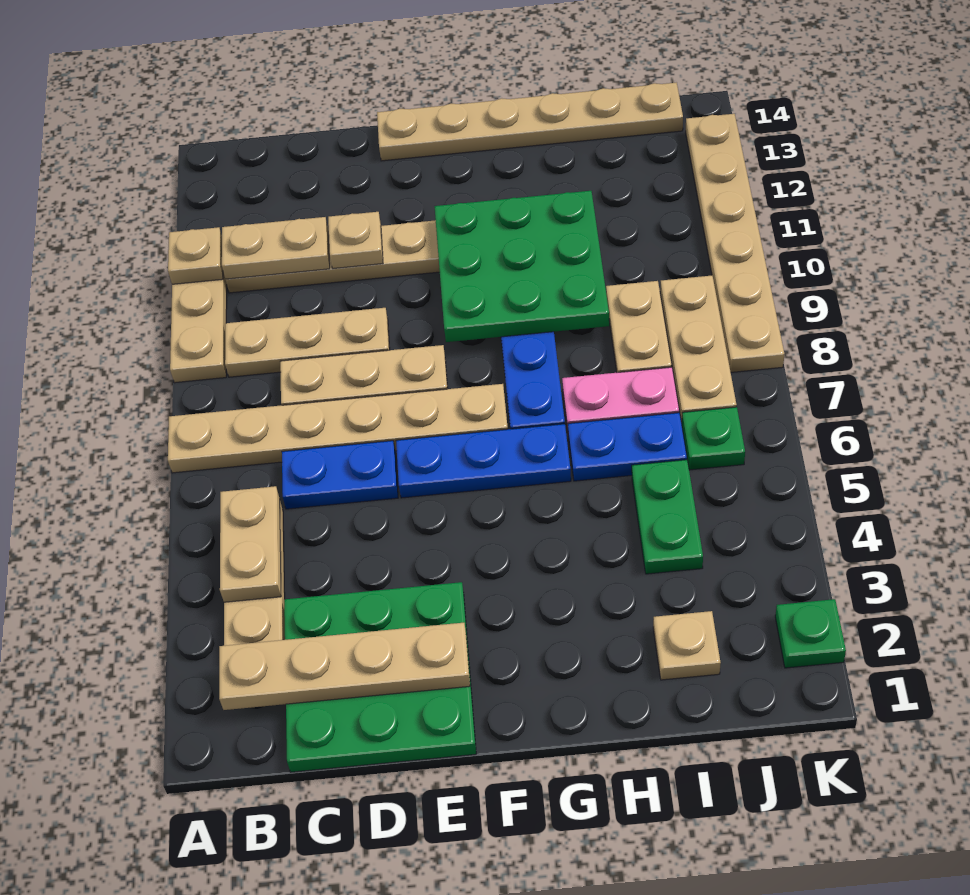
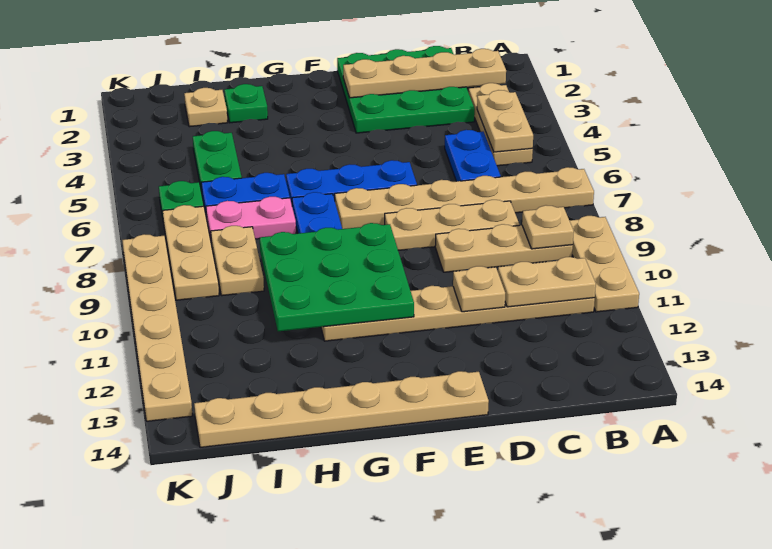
tan plate A11 level 2 -> tan plate B9 level 2
blue plate C6:D6 level 1 -> blue plate C5:C6 level 1
green plate K2 level 1 -> green plate H2 level 1

